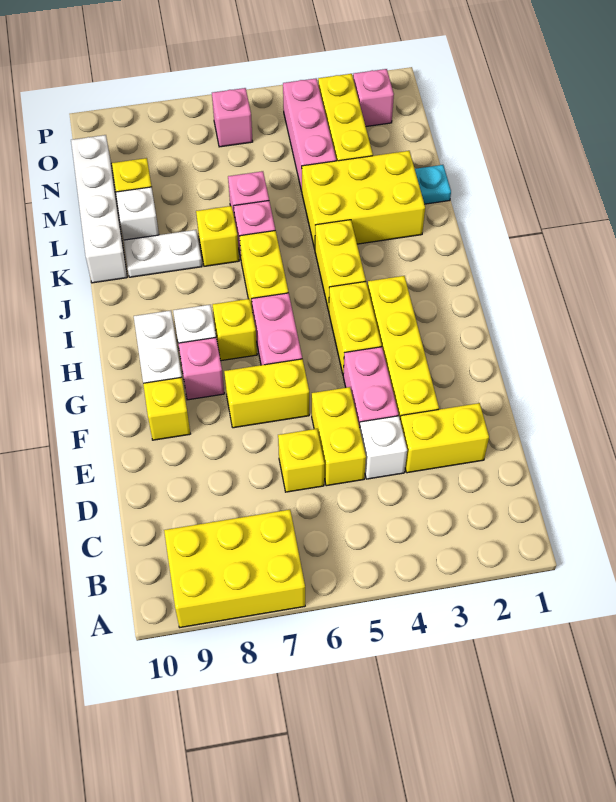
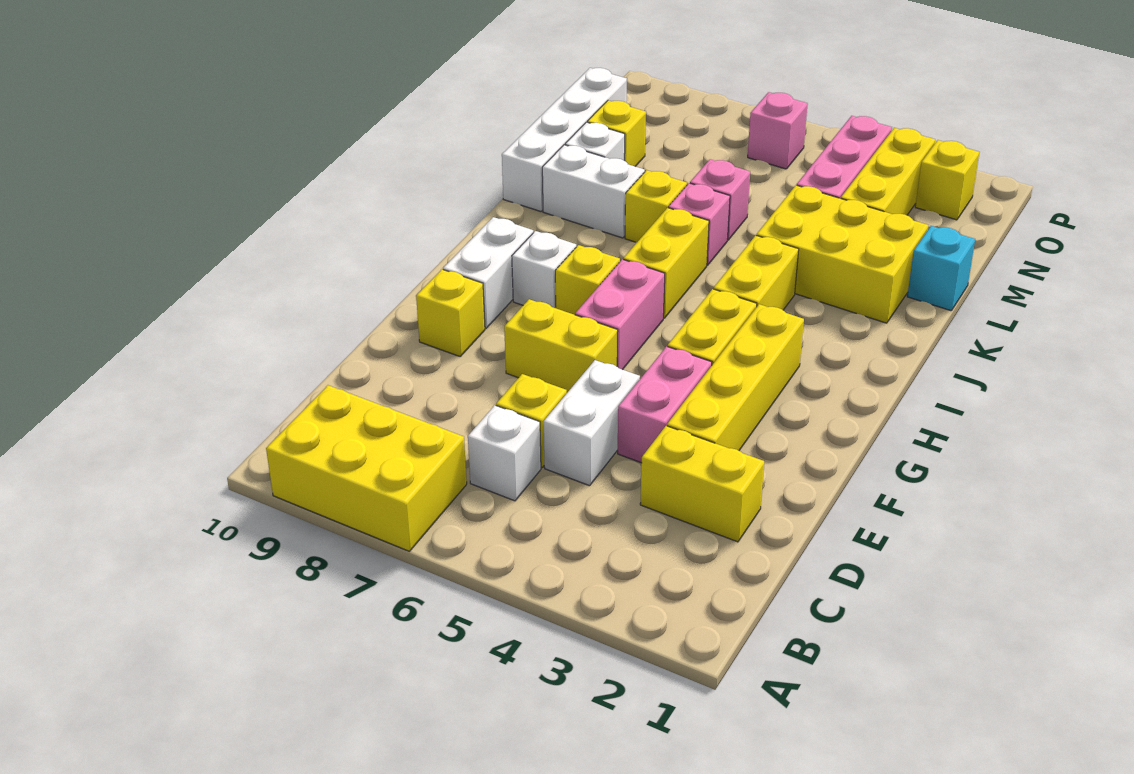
white brick D4 level 1 -> white brick C6 level 1
yellow brick D5:E5 level 1 -> white brick D5:E5 level 1
pink brick G8 level 1 -> none
white plate K8:K9 level 1 -> white brick K8:K9 level 1
cyan plate L1 level 1 -> cyan brick L1 level 1
pink brick O2 level 1 -> yellow brick O2 level 1

